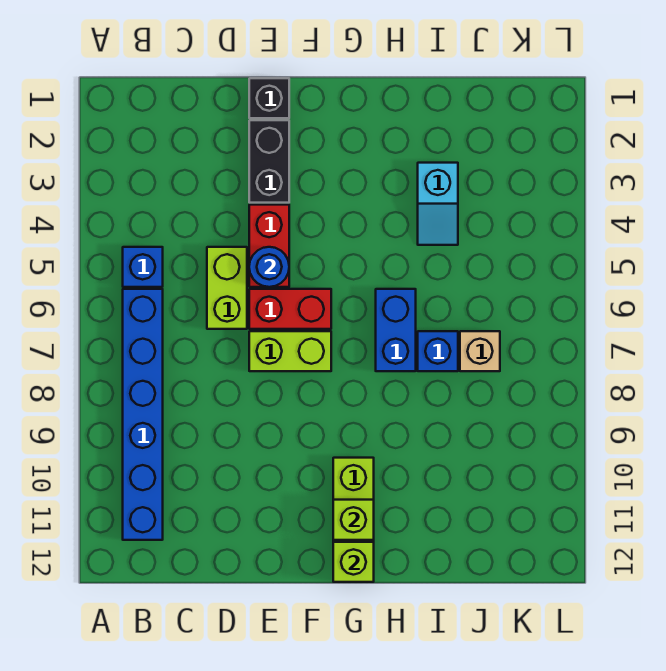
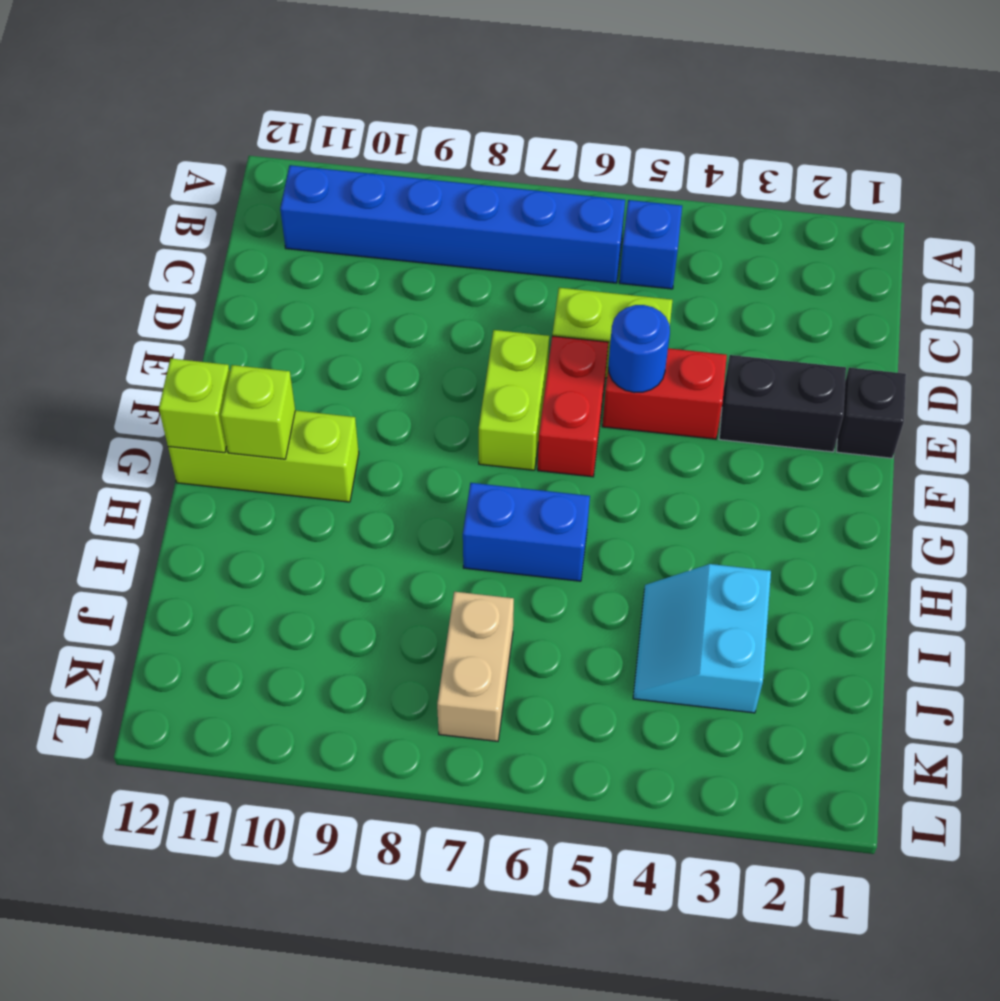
cyan slope I3:I4 level 1 top 3 -> cyan slope I3:J4 level 1 top 3
blue brick I7 level 1 -> none
tan brick J7 level 1 -> tan brick J7:K7 level 1

